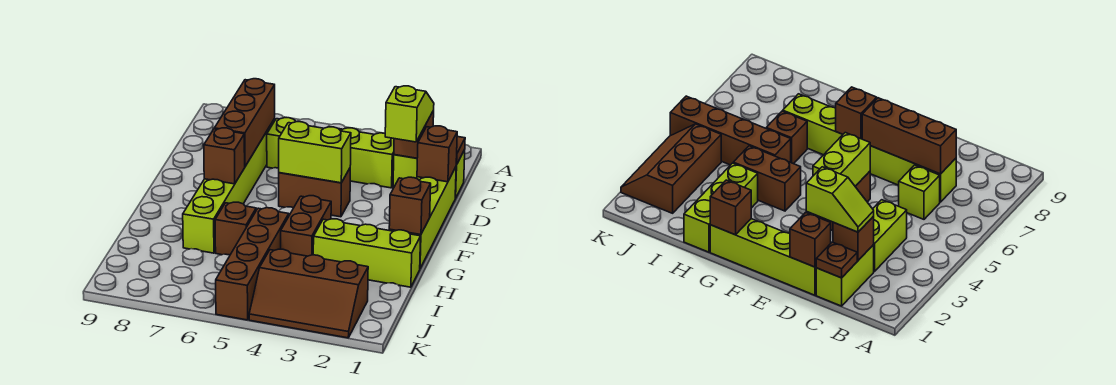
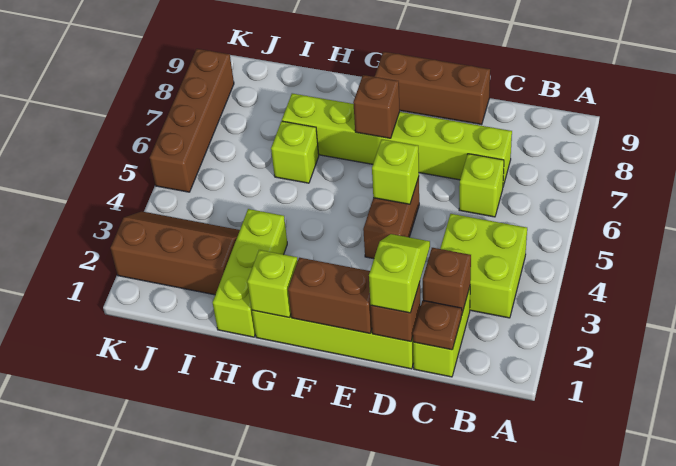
lime slope C2:D2 level 3 top D -> lime slope D1:D2 level 3 top 1
lime brick C3:C4 level 1 -> lime brick B3:C4 level 1
brown brick C7:E7 level 2 -> brown brick D9:F9 level 1
lime brick E4:E5 level 2 -> lime brick E5 level 2
brown brick G1 level 2 -> lime brick G1 level 2
brown brick G4:H4 level 1 -> brown brick E1:F1 level 2
brown brick H5:K5 level 1 -> brown brick K5:K8 level 1
brown brick H6 level 1 -> lime brick H6 level 1
brown slope J2:K4 level 1 top J -> brown slope I2:K3 level 1 top 2

